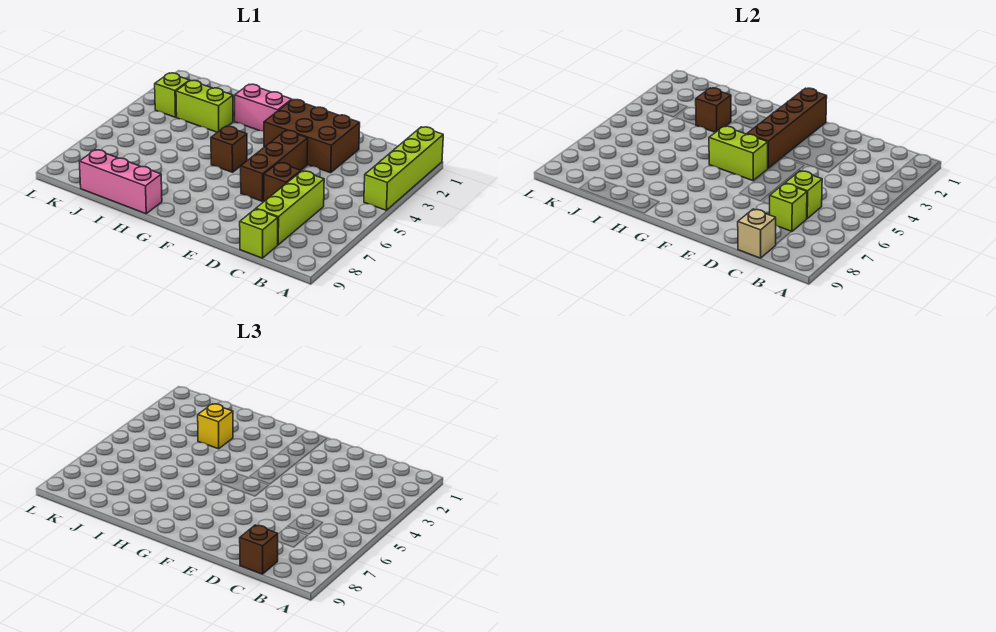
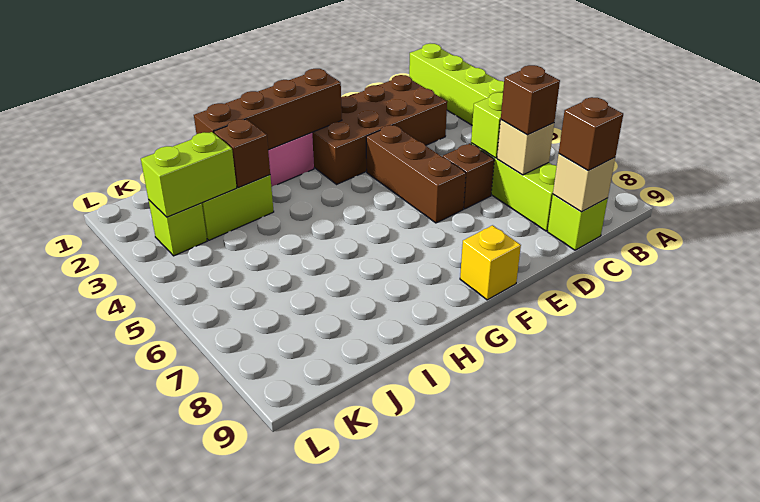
lime brick C7 level 2 -> tan brick C7 level 2
brown brick D2:F3 level 1 -> brown brick C2:F3 level 1
brown brick F1:F4 level 2 -> brown brick F2:I2 level 2
lime brick F5:G5 level 2 -> lime brick J3:K3 level 2
brown brick G5 level 1 -> brown brick C7 level 3
pink brick H9:J9 level 1 -> none
yellow brick I3 level 3 -> yellow brick F9 level 1

